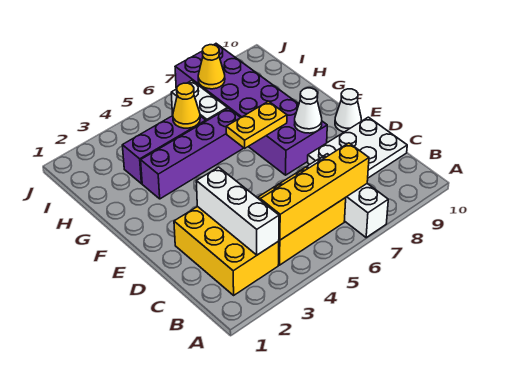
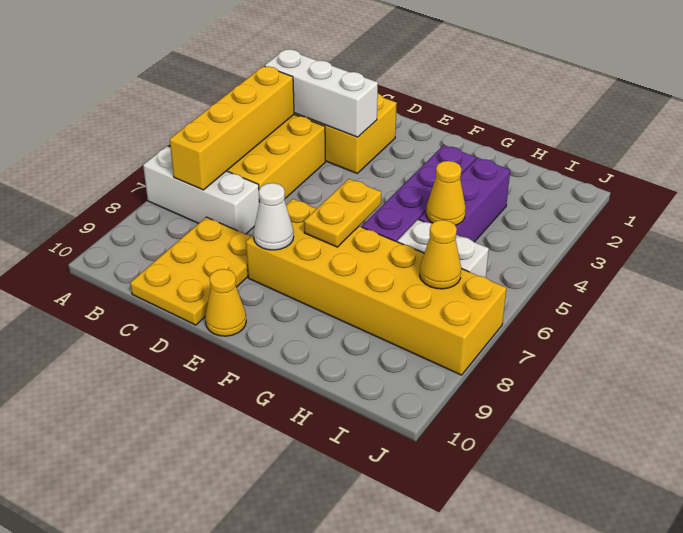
white plate C8:D10 level 1 -> yellow plate C8:D10 level 1
purple brick E7:J8 level 1 -> yellow brick E7:J8 level 1
white cone E10 level 1 -> yellow cone E10 level 1

